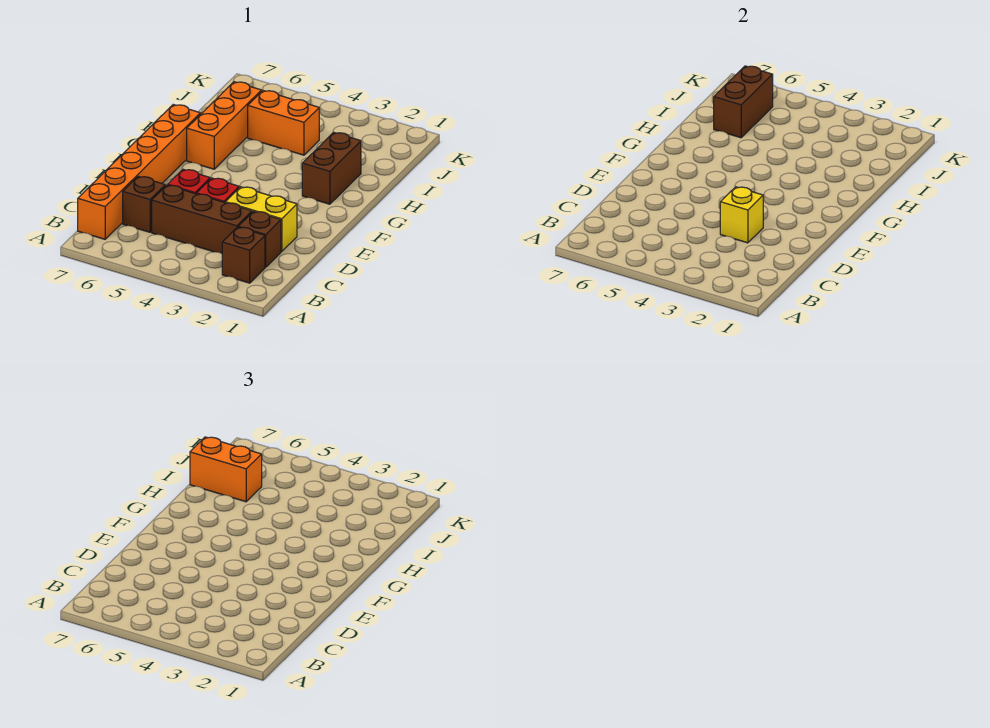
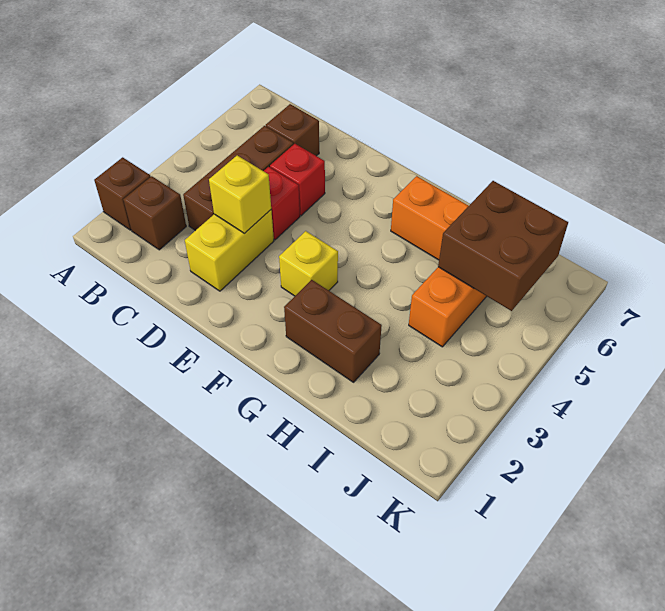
orange brick B7:G7 level 1 -> none
brown brick C2 level 1 -> brown brick A2 level 1
none -> yellow brick F3 level 1
brown brick I6:J6 level 2 -> brown brick I5:J6 level 2
orange brick I6:I7 level 3 -> none

